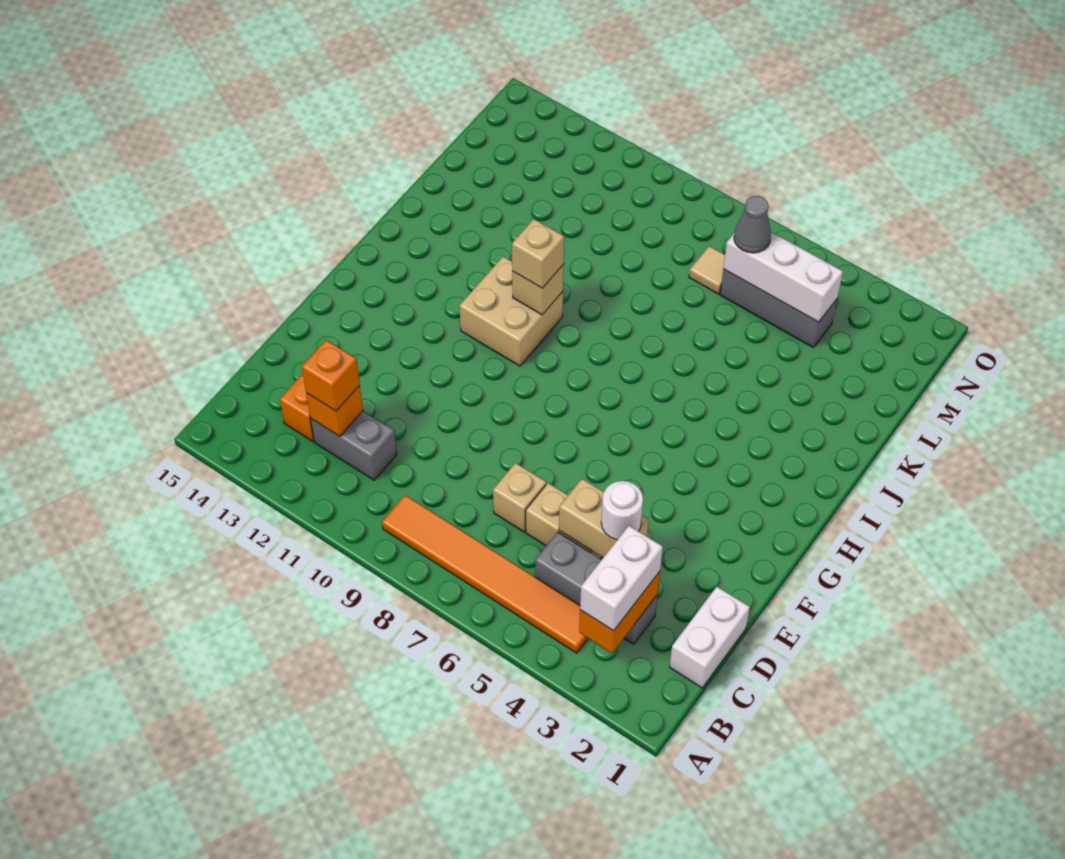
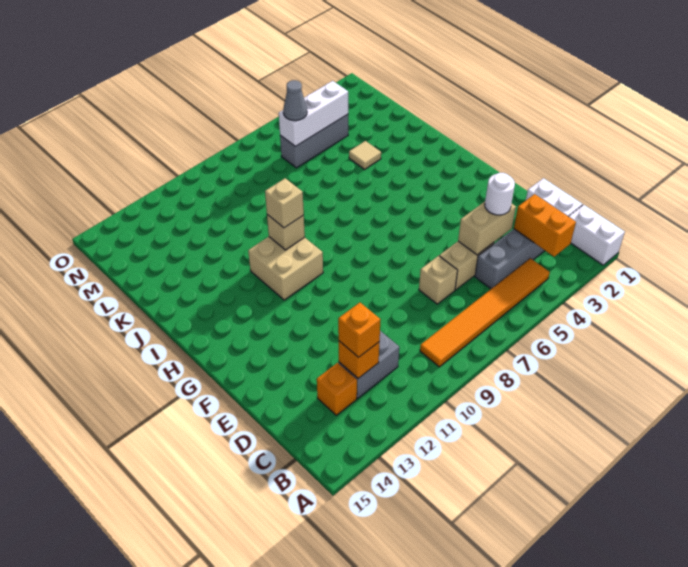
white brick B3:C3 level 3 -> white brick A1:B1 level 1
tan tile M7 level 1 -> tan tile K4 level 1

